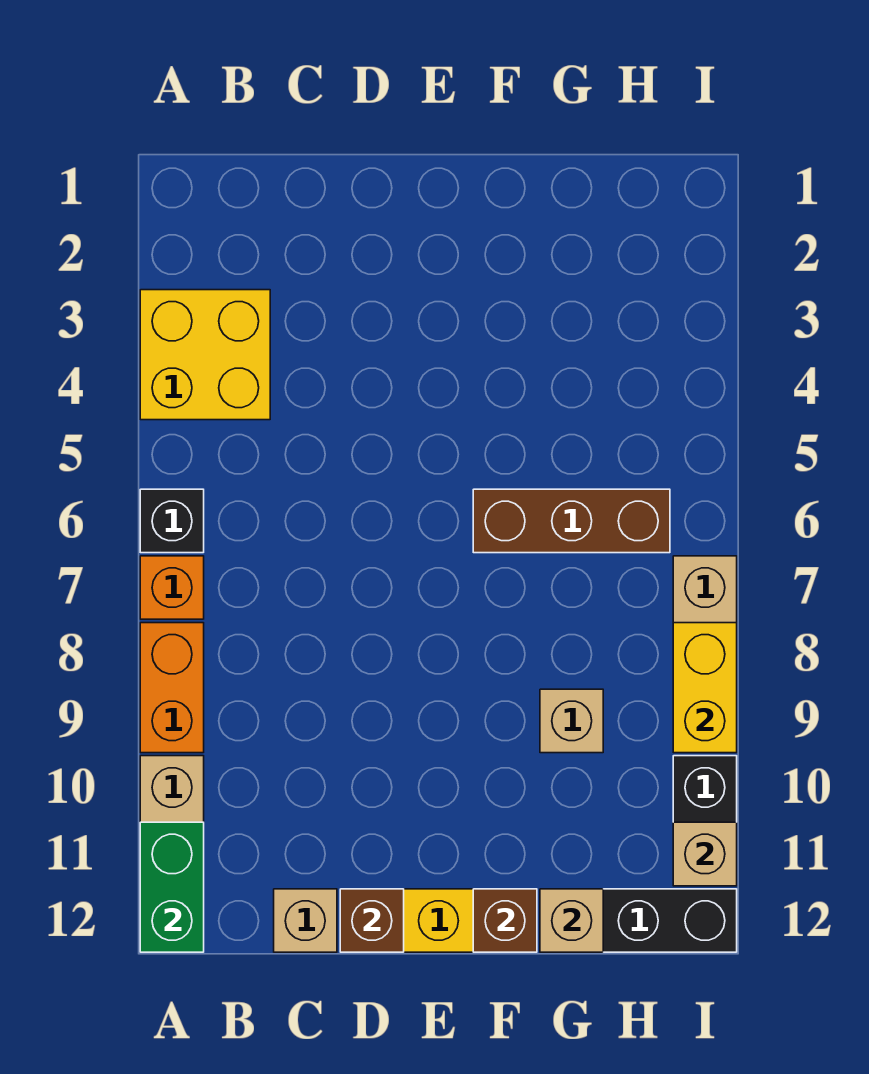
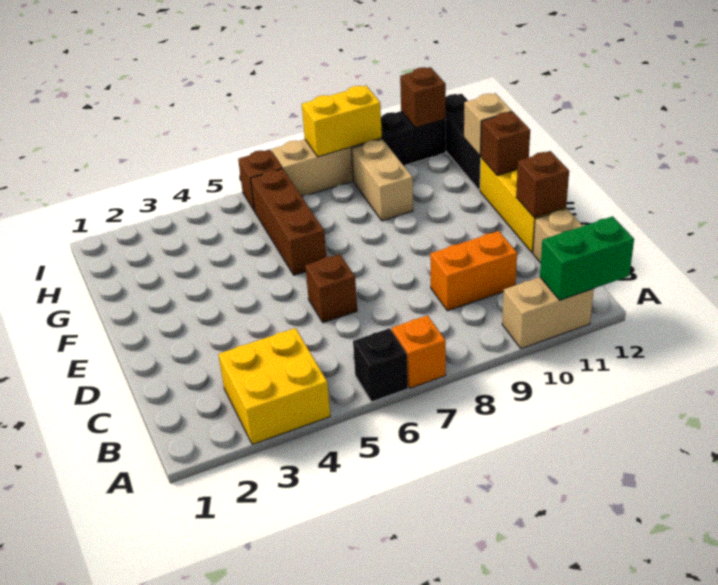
orange brick A8:A9 level 1 -> orange brick C9:C10 level 1
none -> brown brick D6 level 1
tan brick G9 level 1 -> tan brick G9:H9 level 1
none -> brown brick I6 level 1
tan brick I11 level 2 -> brown brick I11 level 2

